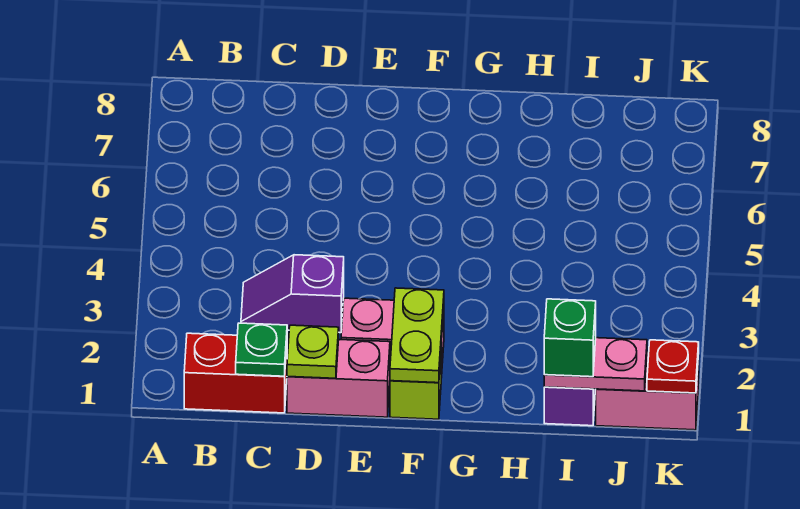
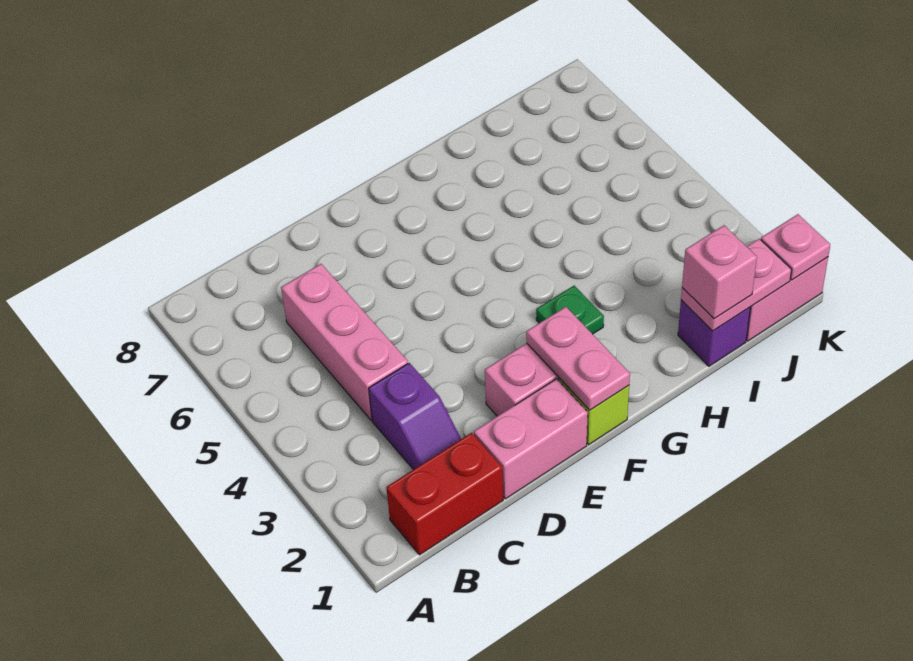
green plate C1 level 2 -> green plate G3 level 1
purple slope C3:D3 level 1 top D -> purple slope C2:C3 level 1 top 3
none -> pink brick C4:C6 level 1
lime plate D1 level 2 -> none
lime plate F1:F2 level 2 -> pink plate F1:F2 level 2
green brick I1 level 3 -> pink brick I1 level 3
red plate K1 level 2 -> pink plate K1 level 2

